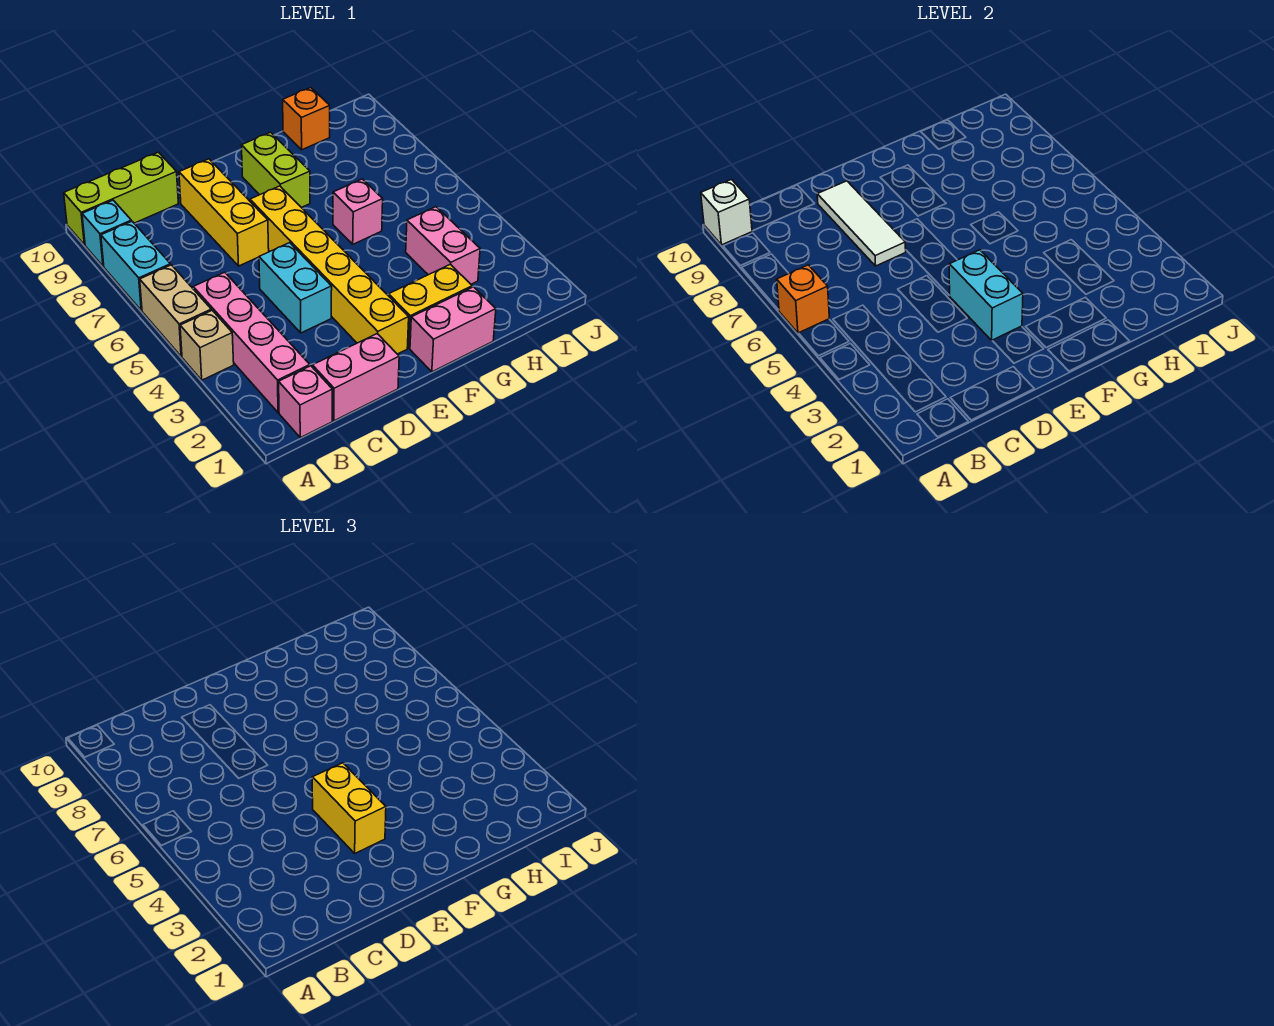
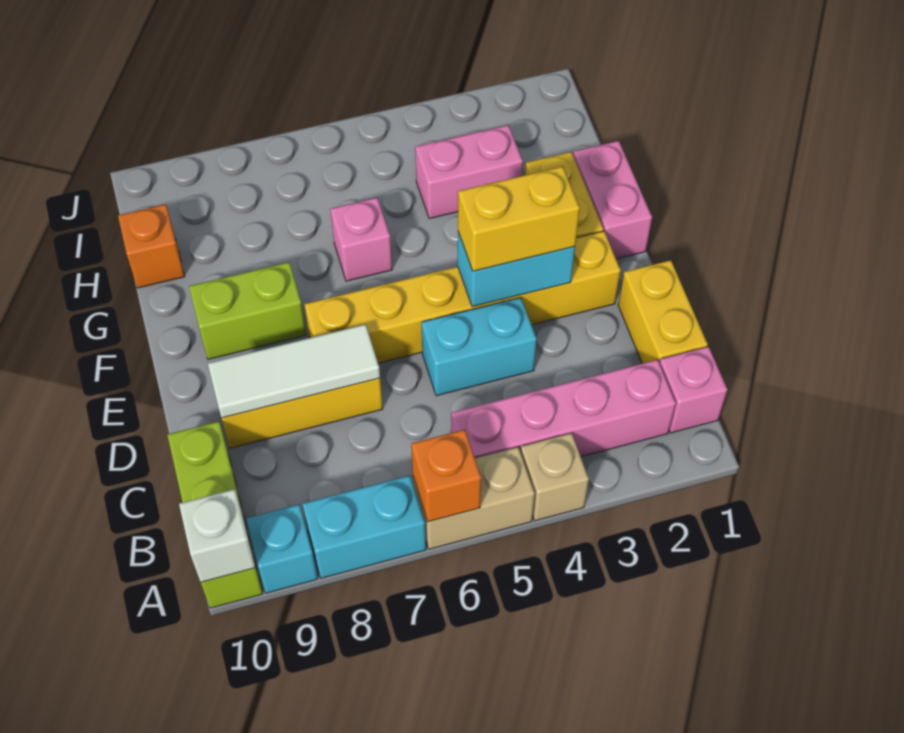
pink brick C1:D1 level 1 -> yellow brick C1:D1 level 1

